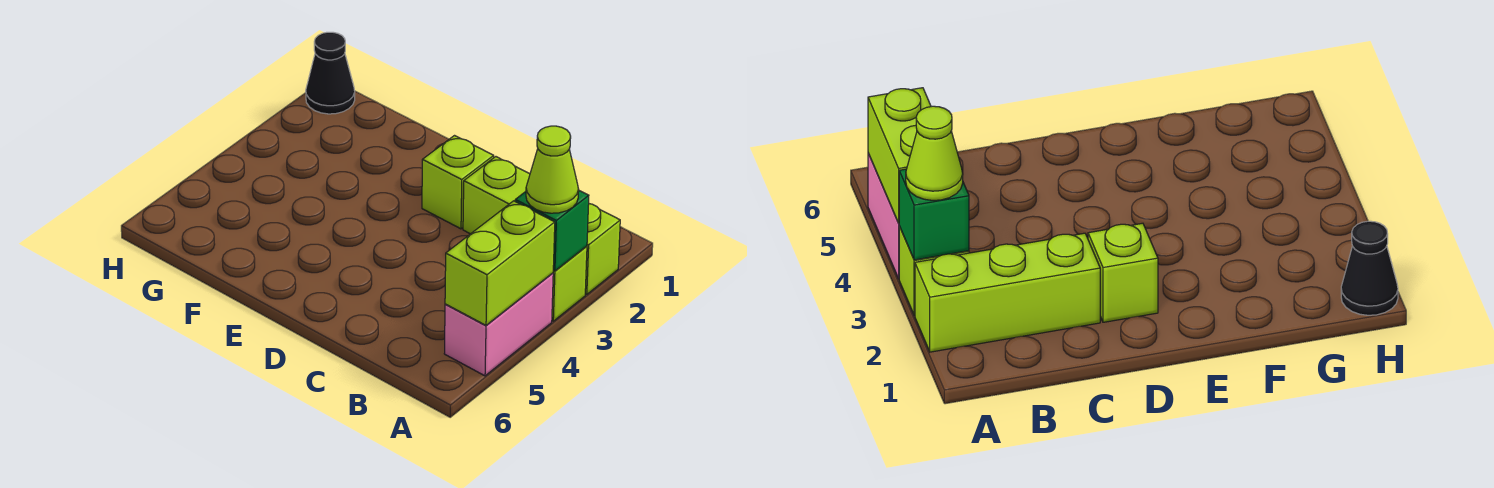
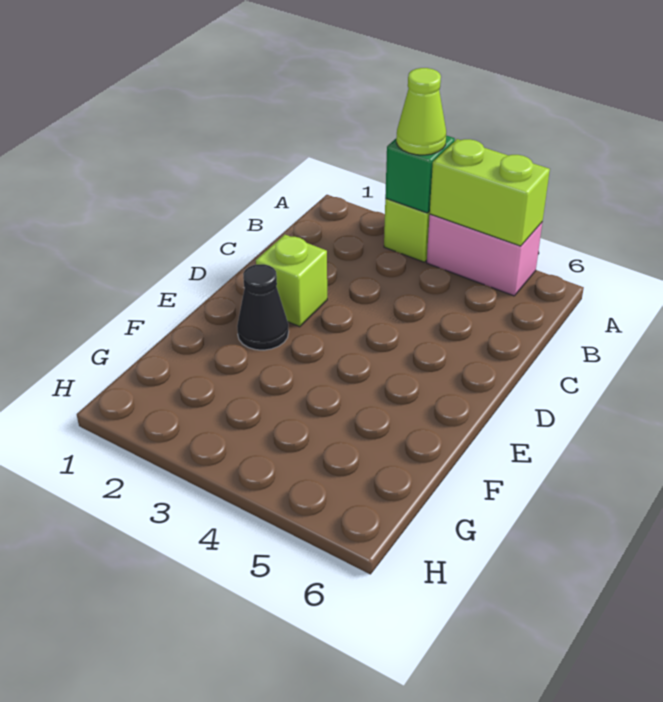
lime brick A2:C2 level 1 -> none
black cone H1 level 1 -> black cone E2 level 1

